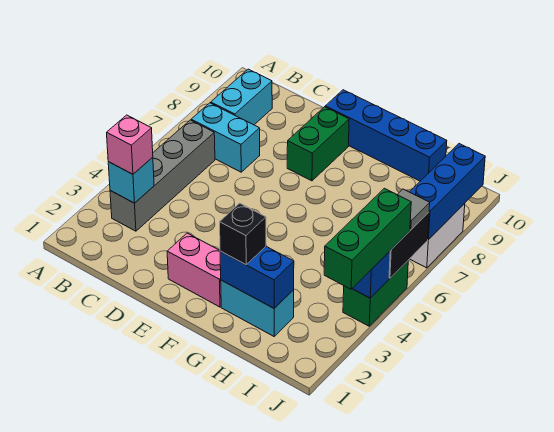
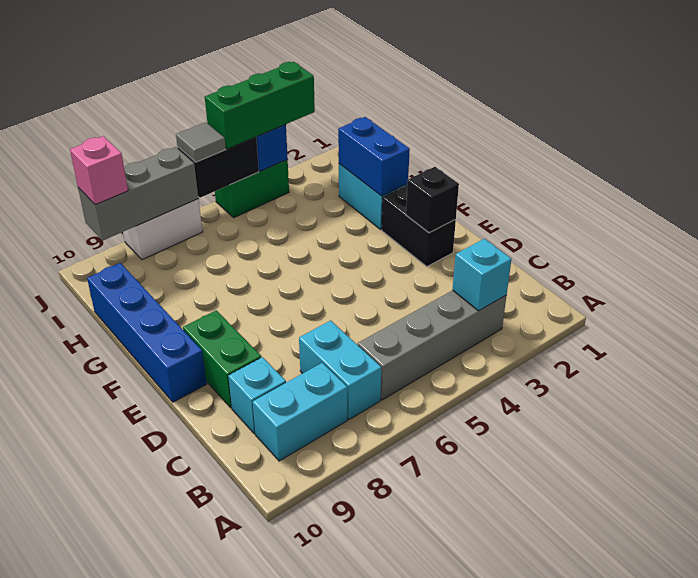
pink brick B3 level 3 -> pink brick J9 level 3
none -> cyan brick C9 level 1
pink brick E2:F2 level 1 -> black brick E2:F2 level 1
green brick E8:E9 level 1 -> green brick D9:E9 level 1
black brick G2 level 3 -> black brick E2 level 2
blue brick J7:J9 level 2 -> grey brick J7:J9 level 2

